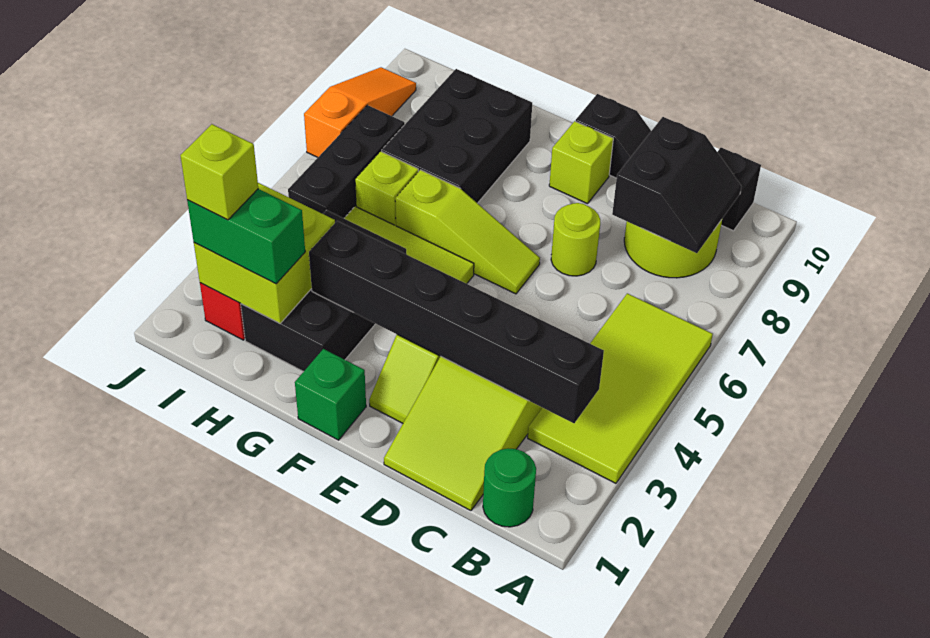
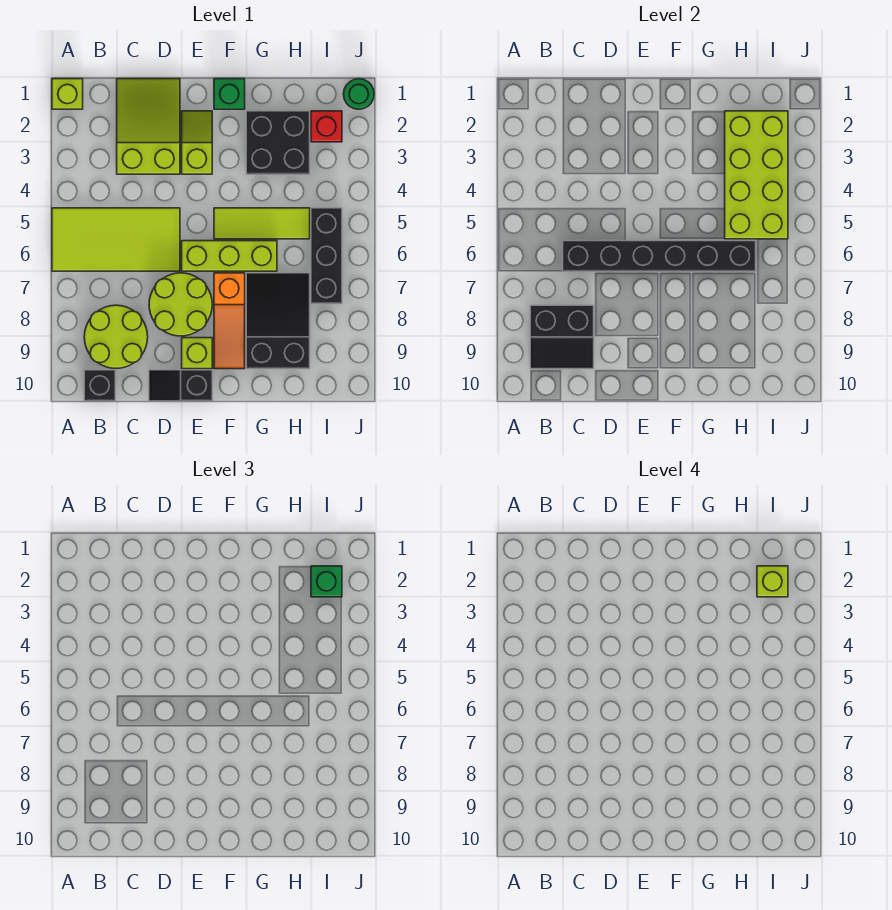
lime tile A3:B6 level 1 -> lime tile A5:D6 level 1
green round brick B1 level 1 -> green round brick J1 level 1
black brick B3:G3 level 2 -> black brick C6:H6 level 2
black slope B8:C9 level 2 top C -> black slope B8:C9 level 2 top 8
lime round brick D7 level 1 -> lime round brick D7:E8 level 1
lime slope E6:G6 level 1 top G -> lime brick E6:G6 level 1
black brick G2:H4 level 1 -> black brick G2:H3 level 1
black brick G7:H9 level 1 -> black slope G7:H9 level 1 top 9
lime brick H2:I3 level 2 -> lime brick H2:I5 level 2
green brick H2:I2 level 3 -> green brick I2 level 3
lime brick H6 level 1 -> lime brick A1 level 1
orange slope J7:J9 level 1 top 7 -> orange slope F7:F9 level 1 top 7

